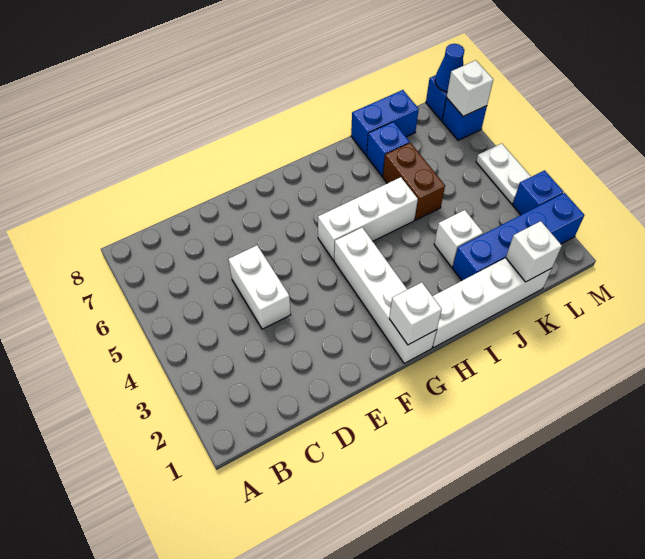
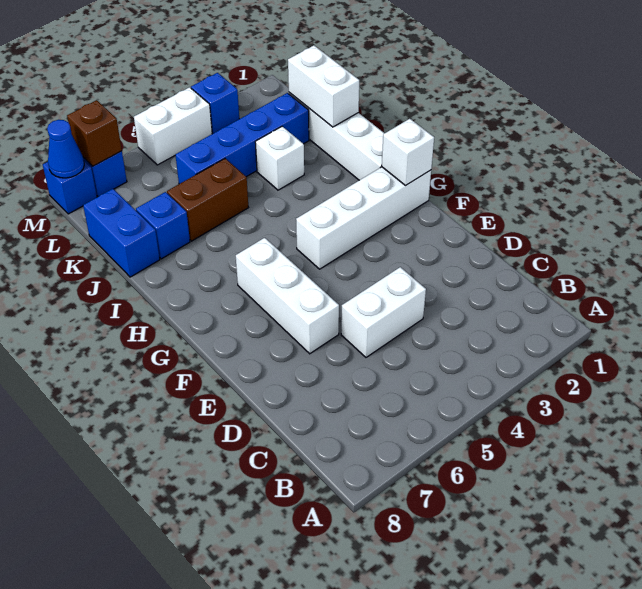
white brick G5:I5 level 1 -> white brick E6:G6 level 1
blue brick J2:M2 level 1 -> blue brick K2:K5 level 1
white brick K1 level 2 -> white brick J1:K1 level 2
white plate M4:M5 level 1 -> white brick M4:M5 level 1
white brick M7 level 2 -> brown brick M7 level 2

